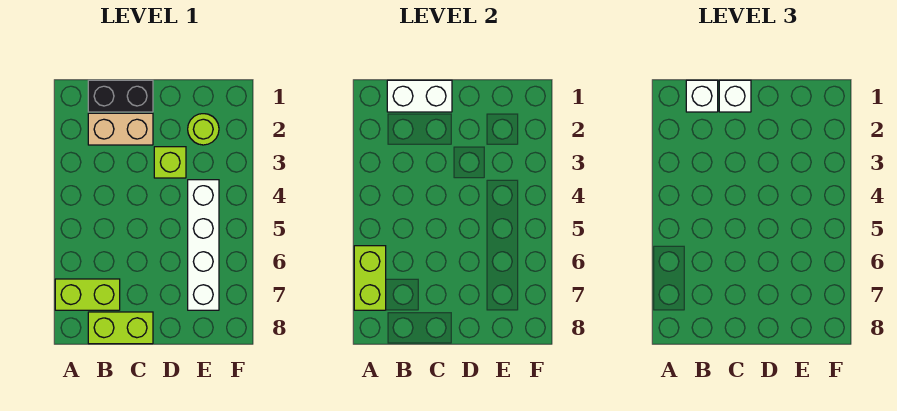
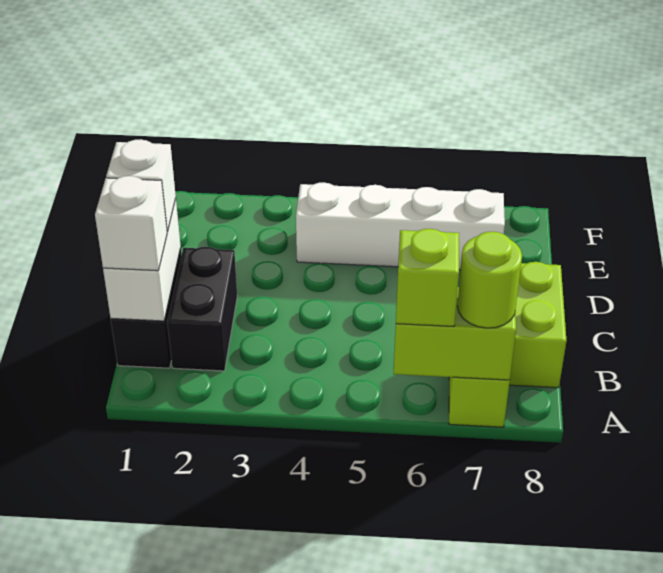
tan brick B2:C2 level 1 -> black brick B2:C2 level 1
lime brick D3 level 1 -> lime brick A6 level 3
lime round brick E2 level 1 -> lime round brick A7 level 3

